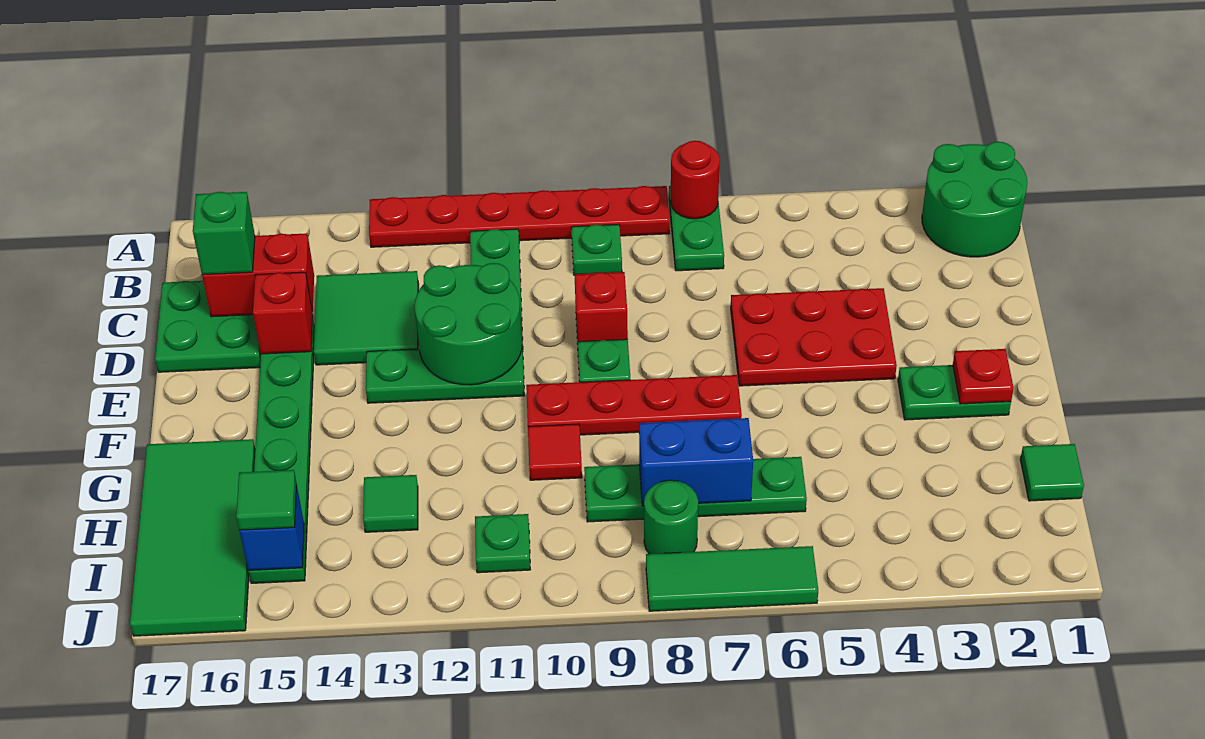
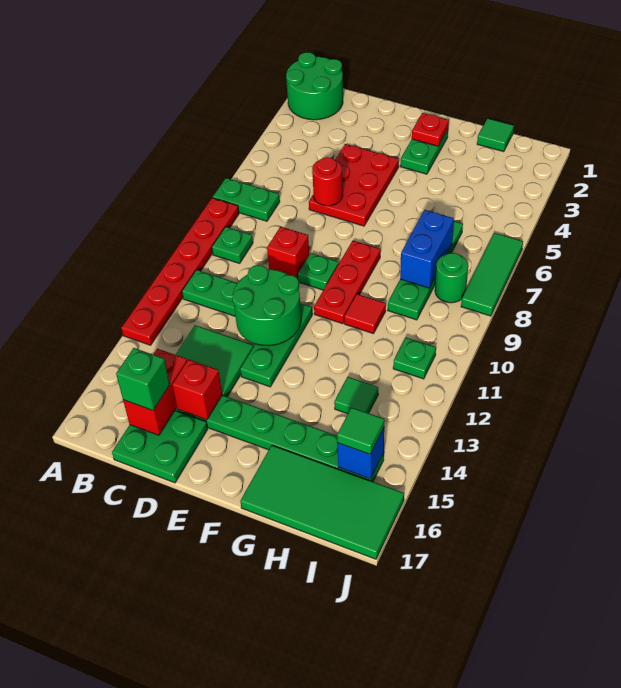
red round brick A7 level 2 -> red round brick D6 level 2
red plate F7:F10 level 1 -> red plate F8:F10 level 1

